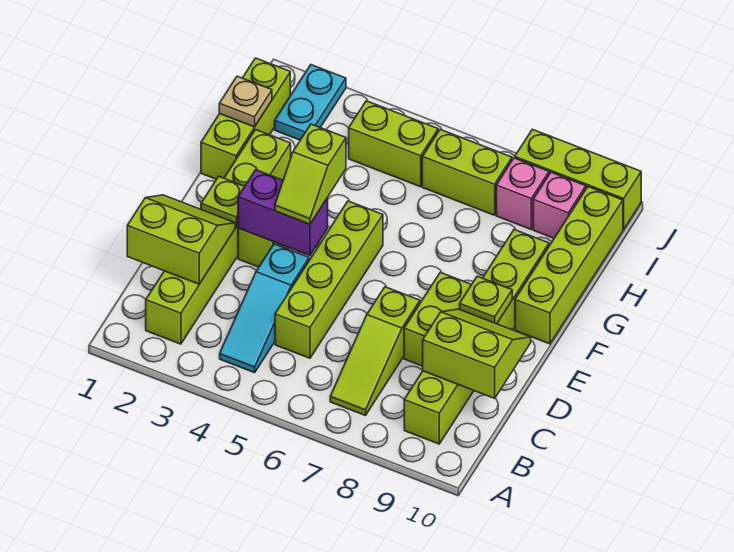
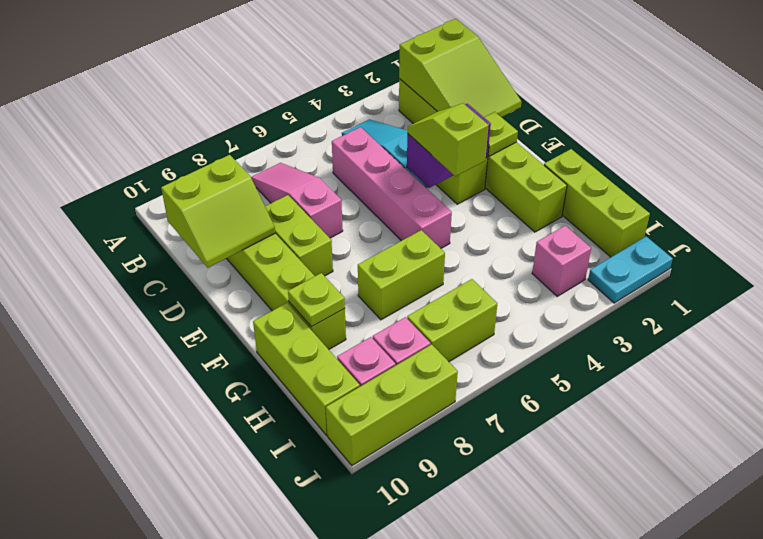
lime slope B7:D7 level 1 top D -> pink slope B7:D7 level 1 top D
lime slope C1:D2 level 2 top C -> lime slope B1:D2 level 2 top B
lime brick C5:F5 level 1 -> pink brick C5:F5 level 1
lime plate E9 level 2 -> lime plate G9 level 2
lime brick F10:I10 level 1 -> lime brick G10:I10 level 1
tan plate H1 level 2 -> none
cyan plate I2:J2 level 1 -> cyan plate J1:J2 level 1
none -> pink brick I3 level 1
lime brick I4:I5 level 1 -> lime brick G6:G7 level 1

